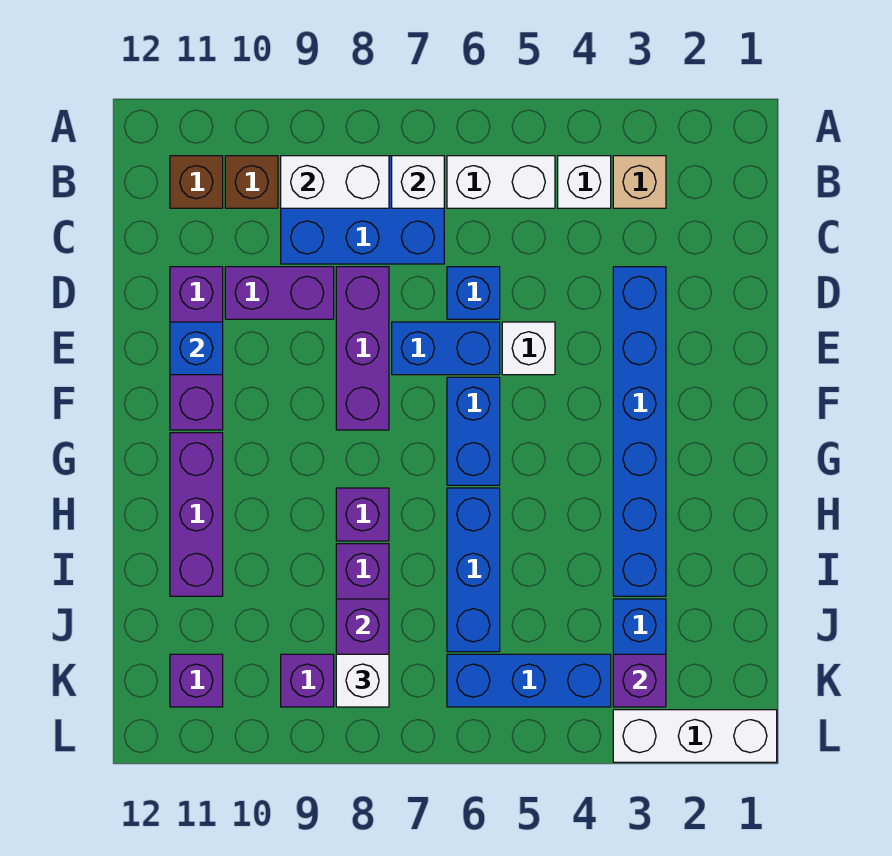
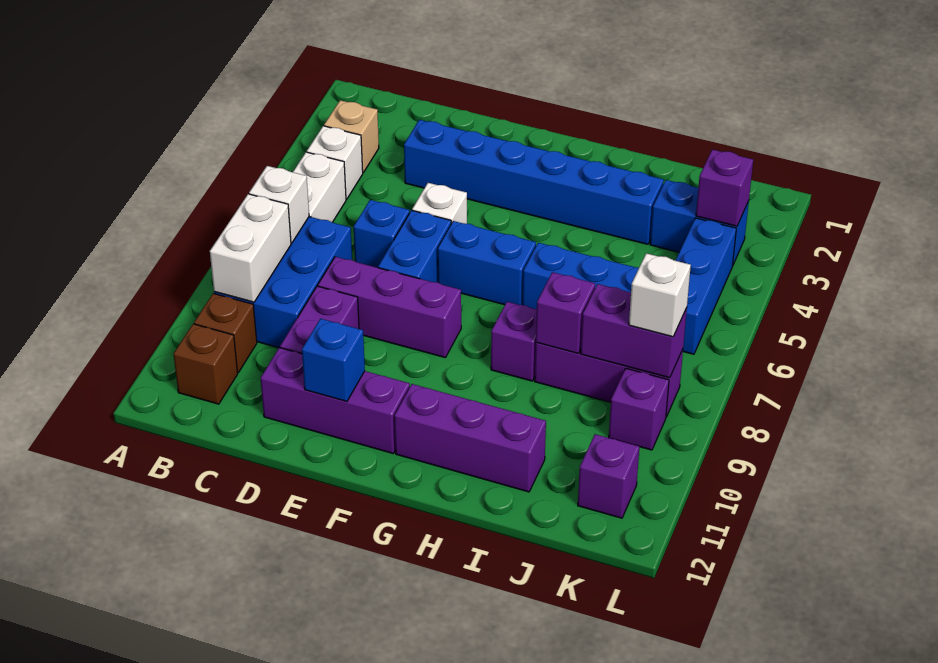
none -> purple brick I8 level 2
white brick L1:L3 level 1 -> none

